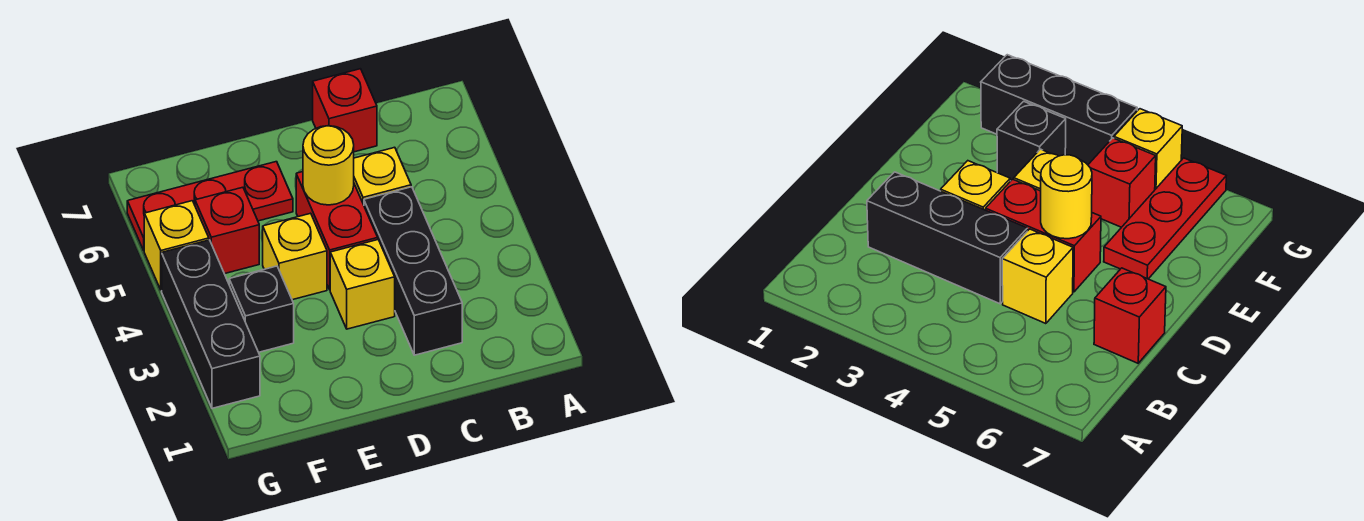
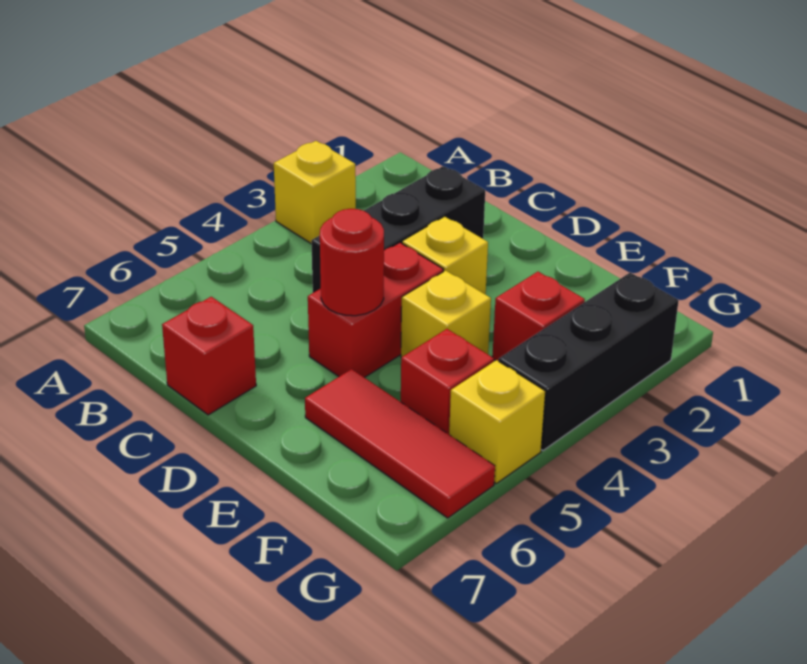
yellow brick C5 level 1 -> yellow brick A3 level 1
yellow round brick D5 level 2 -> red round brick D5 level 2
red plate E6:G6 level 1 -> red tile E6:G6 level 1
black brick F3 level 1 -> red brick F3 level 1

